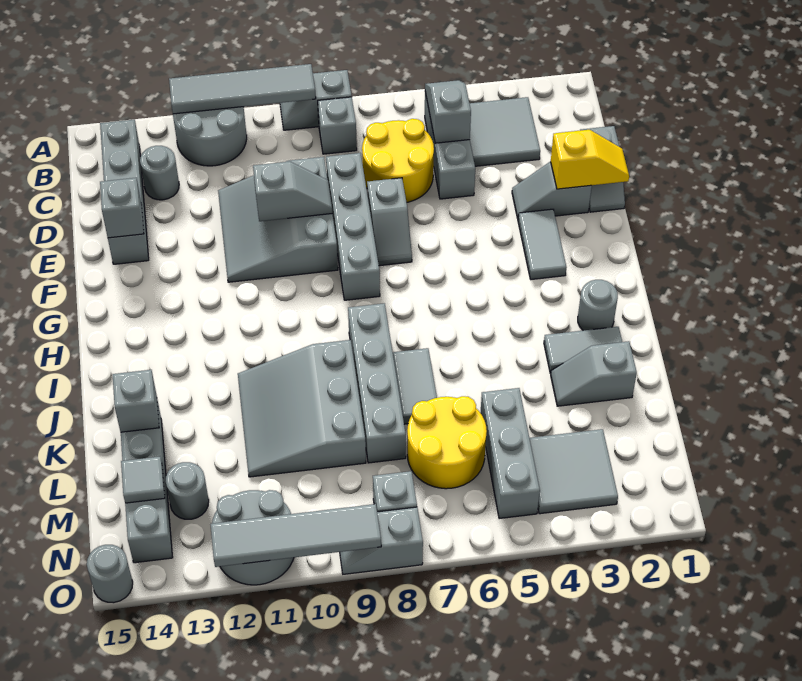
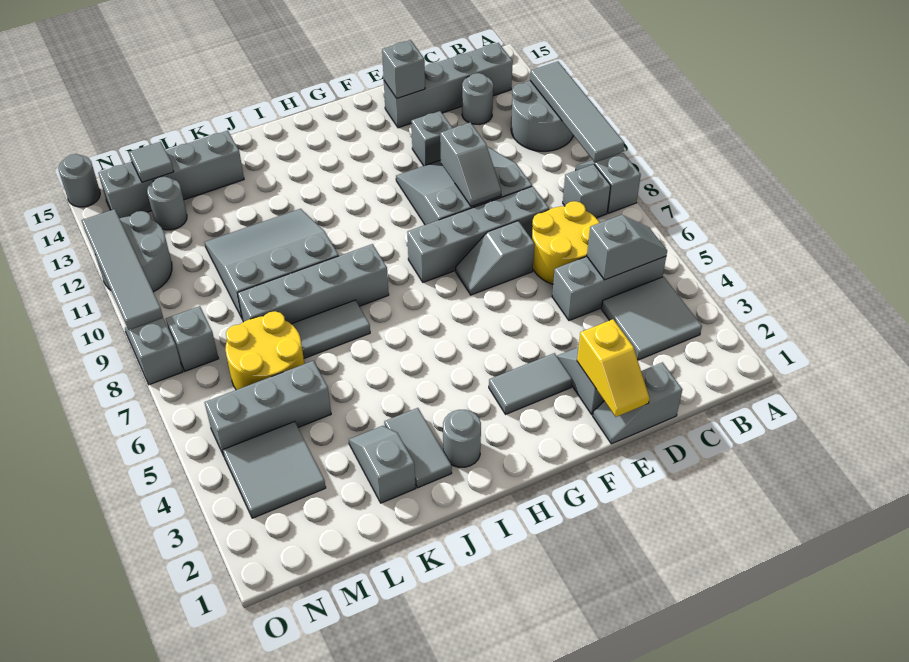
grey brick K14 level 2 -> grey brick E12 level 1

